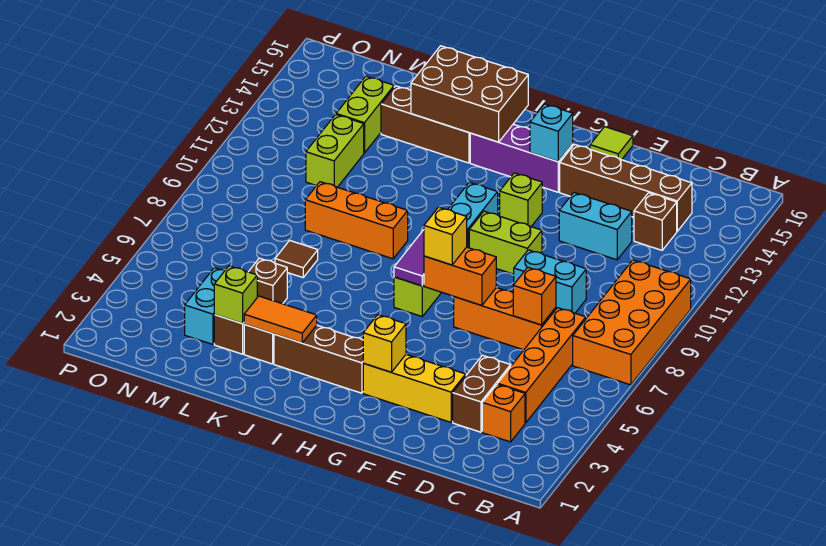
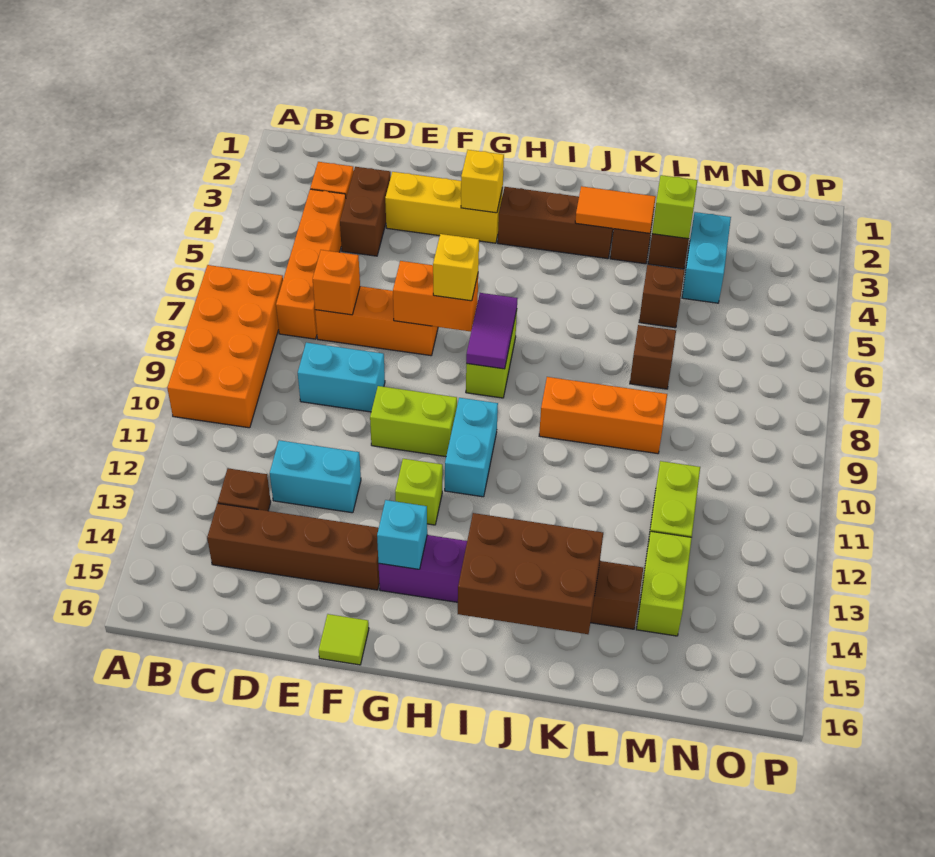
brown tile L7 level 1 -> brown brick L7 level 1

